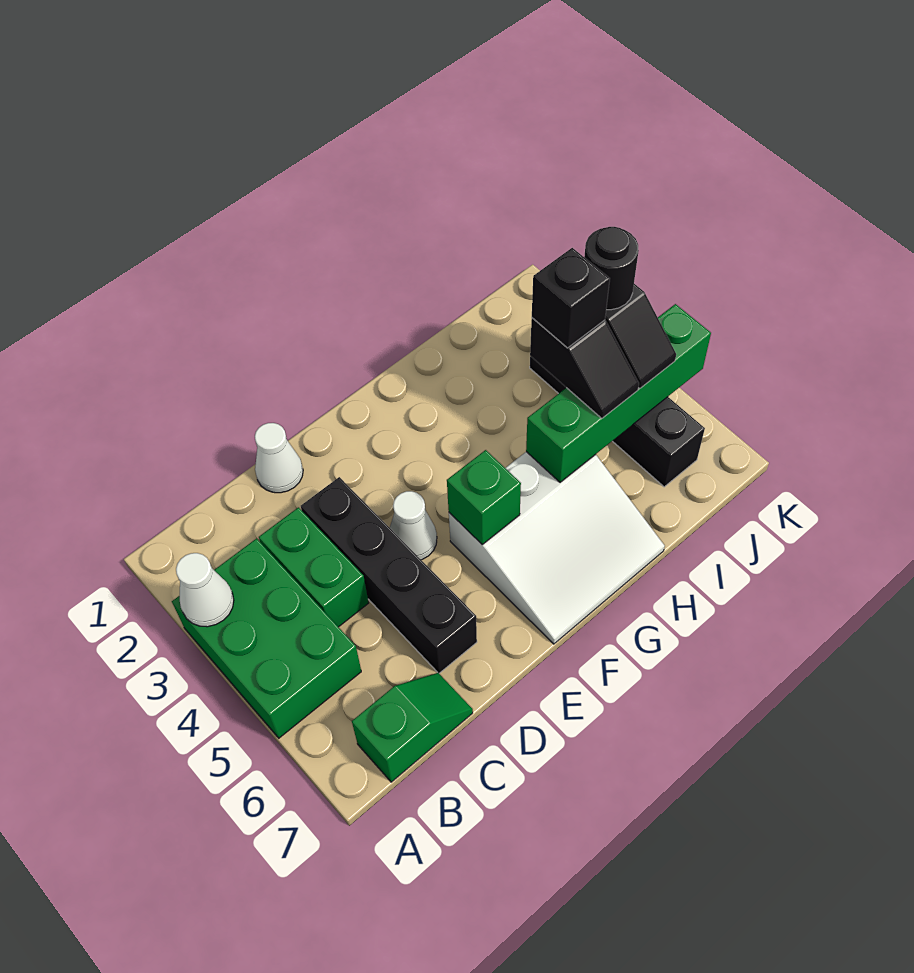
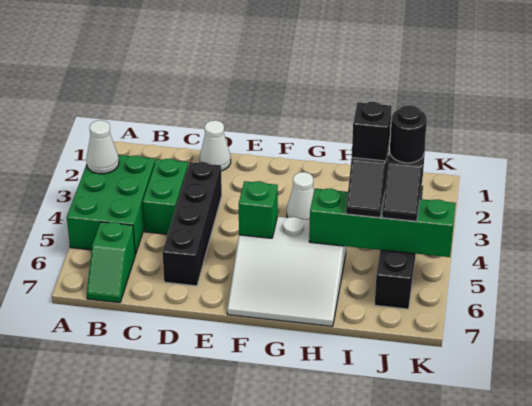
green slope B7:C7 level 1 top B -> green slope B6:B7 level 1 top 6
white cone E4 level 1 -> white cone G3 level 1

